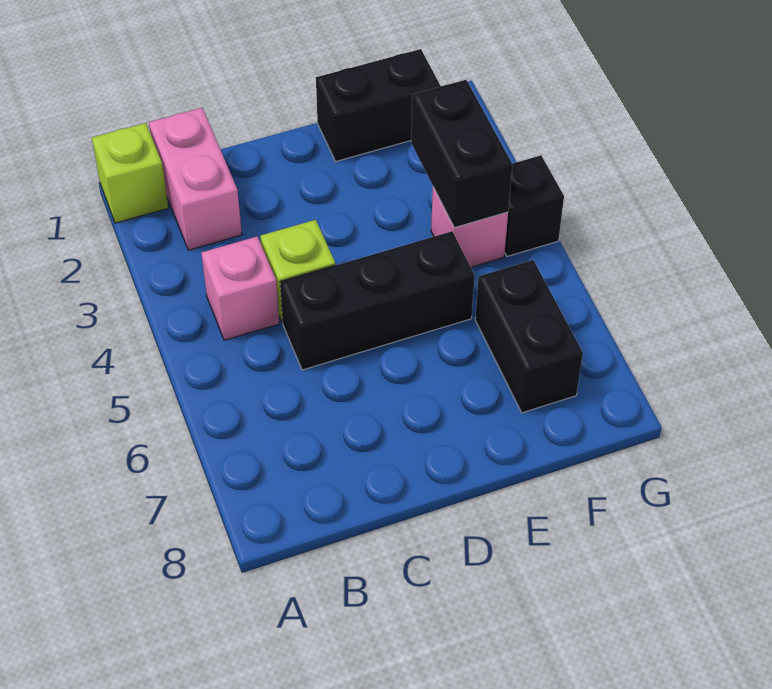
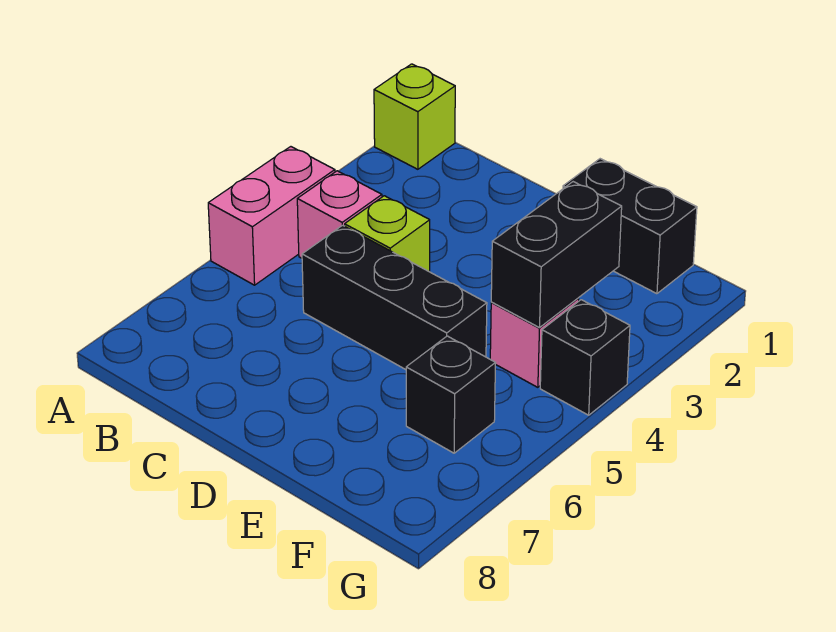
pink brick B1:B2 level 1 -> pink brick A4:A5 level 1
black brick F6:F7 level 1 -> black brick F6 level 1

